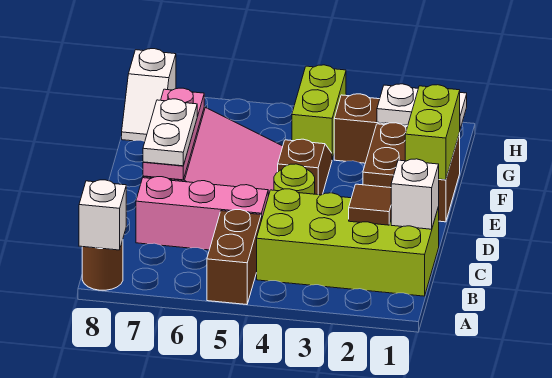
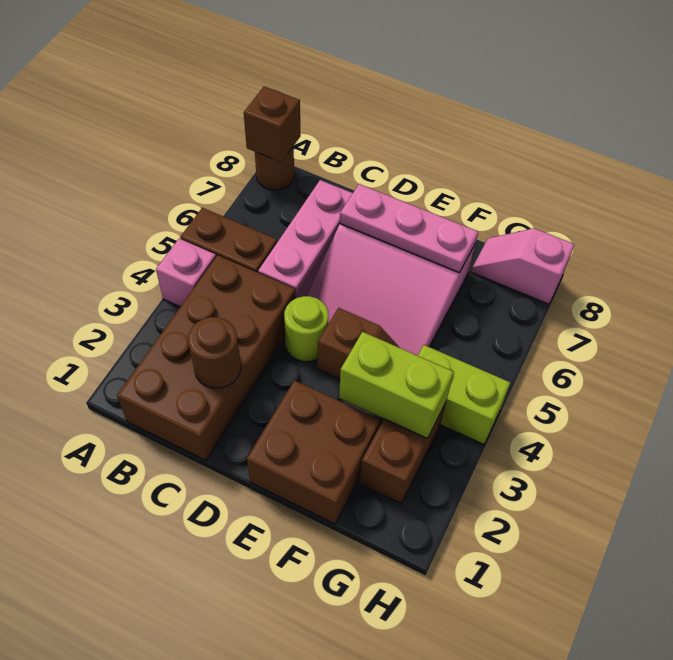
none -> pink brick A4 level 1
white brick A8 level 2 -> brown brick A8 level 2
lime brick B1:C4 level 1 -> brown brick B1:C4 level 1
white brick C1 level 2 -> none
brown tile C2 level 2 -> brown round brick C2 level 2
white plate D7:E7 level 3 -> none
lime brick E1:F1 level 2 -> lime brick F3:G3 level 2
white plate G1:G2 level 2 -> none
white slope G8:H8 level 1 top H -> pink slope G8:H8 level 1 top H

